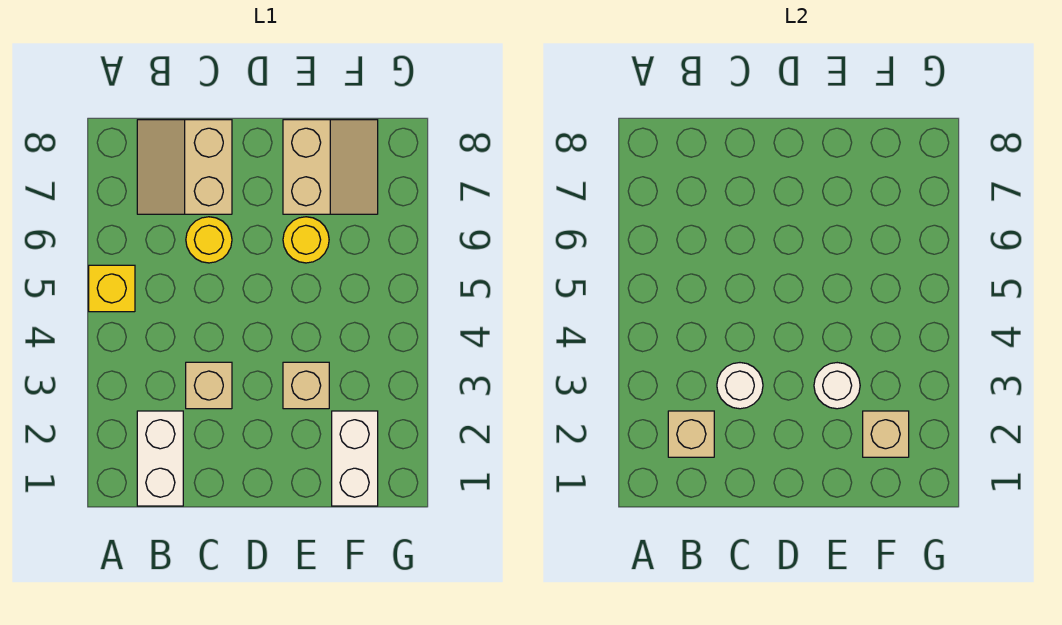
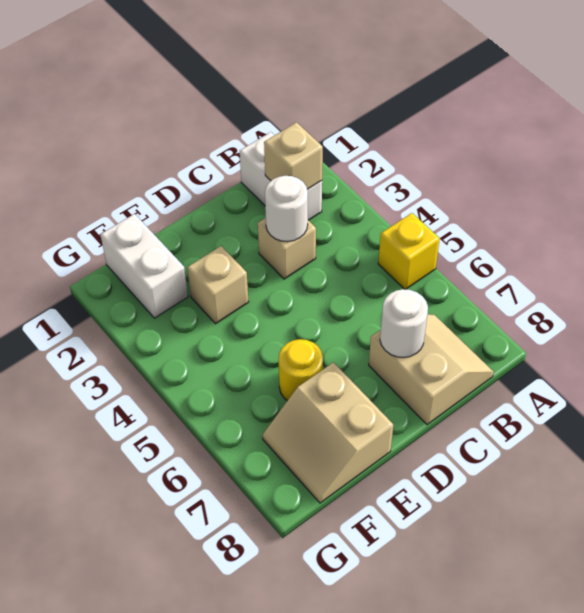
yellow round brick C6 level 1 -> none
white round brick E3 level 2 -> white round brick C7 level 2
tan brick F2 level 2 -> none

